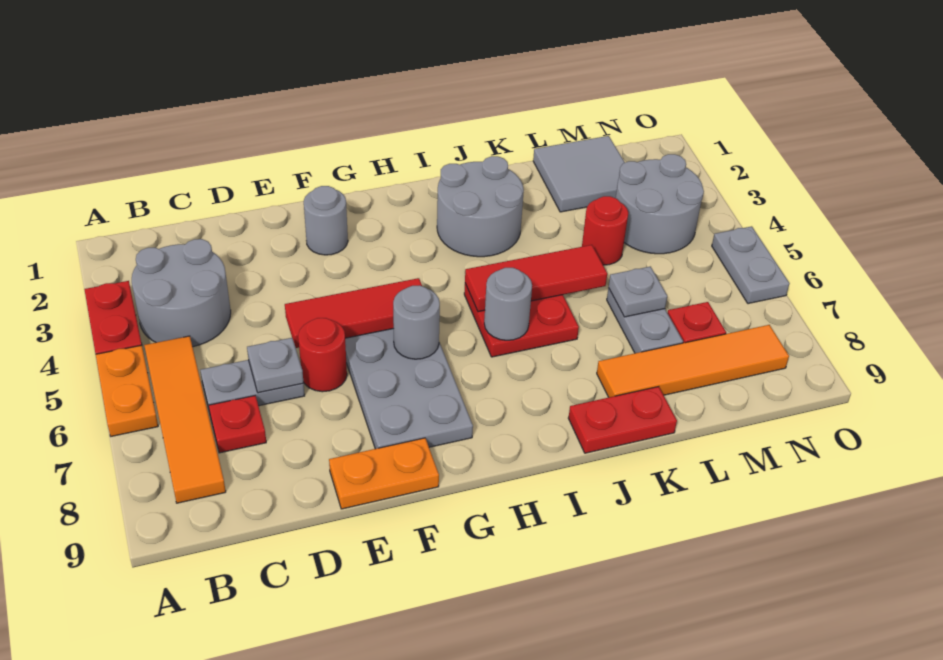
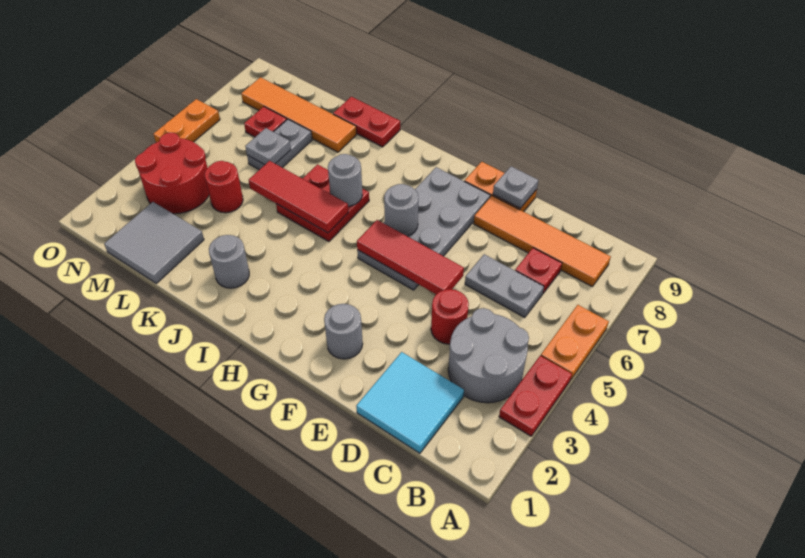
orange tile B5:B8 level 1 -> orange tile B8:E8 level 1
none -> cyan tile C1:D2 level 1
grey plate D6 level 2 -> grey plate E9 level 2
red round brick E6 level 1 -> red round brick D4 level 1
grey round brick I2:J3 level 1 -> grey round brick J2 level 1
grey round brick M3:N4 level 1 -> red round brick M3:N4 level 1
grey plate O5:O6 level 1 -> orange plate O5:O6 level 1

